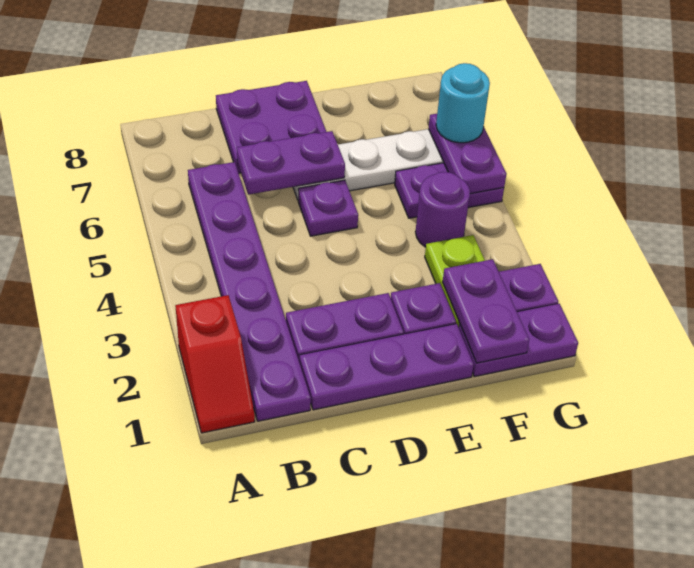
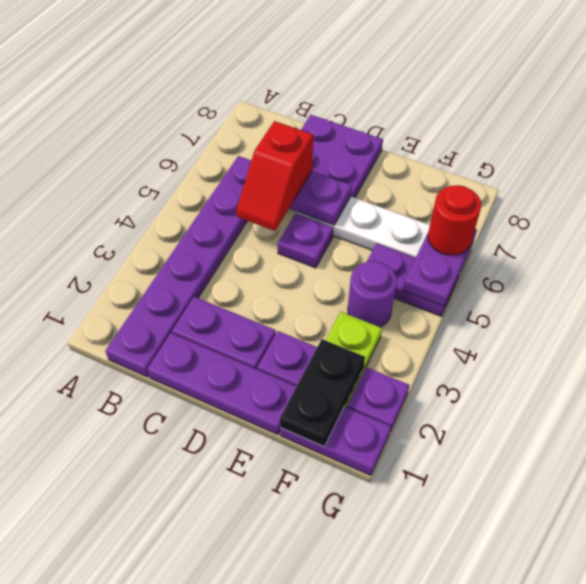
red slope A1:A2 level 1 top 2 -> red slope C5:C6 level 3 top 6
purple plate F1:F2 level 2 -> black plate F1:F2 level 2
cyan round brick G6 level 3 -> red round brick G6 level 3

